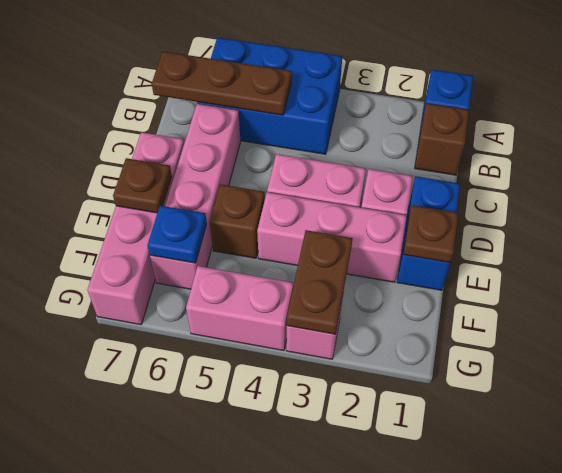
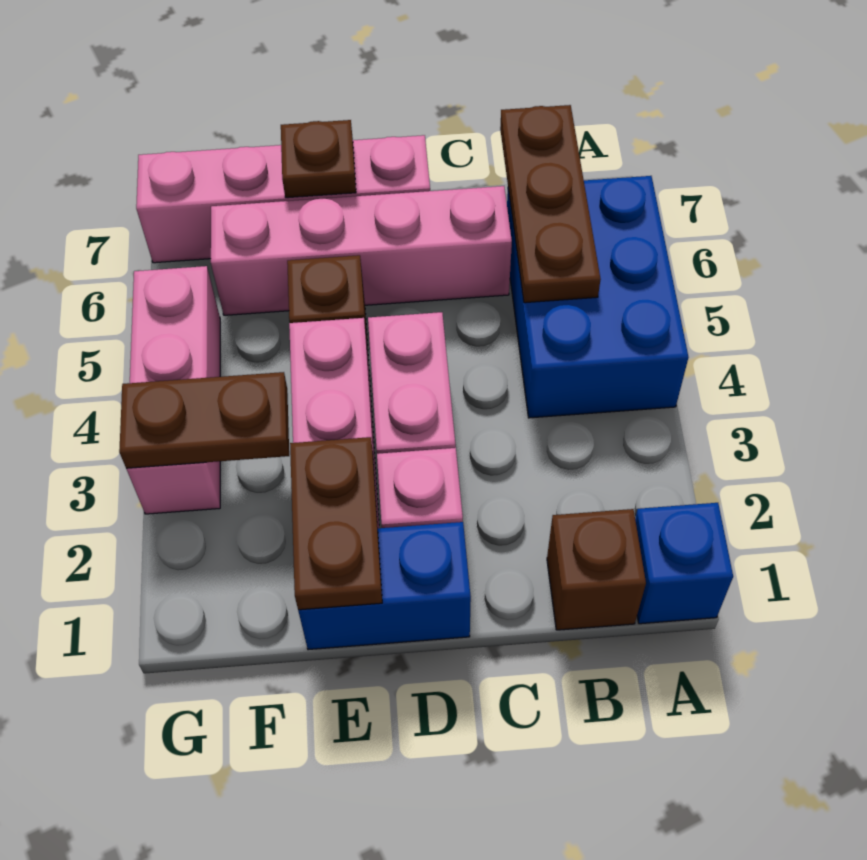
brown plate E1 level 2 -> brown plate E1:E2 level 2
blue plate F6 level 2 -> none

